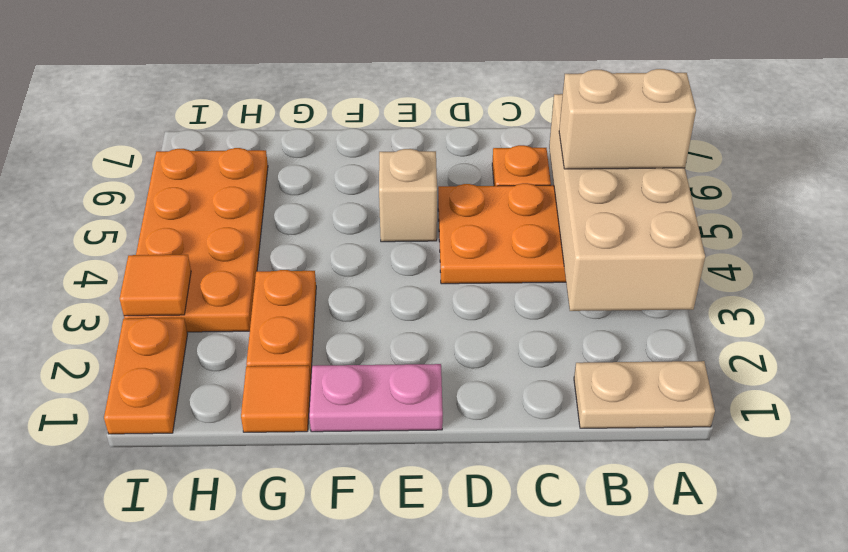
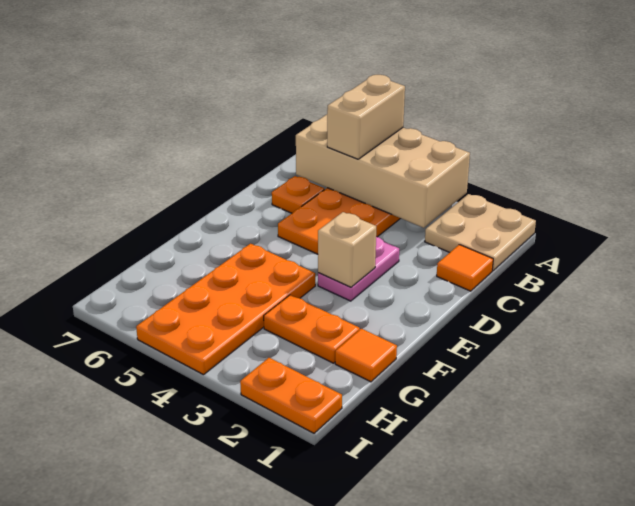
tan plate A1:B1 level 1 -> tan plate A1:B2 level 1
pink plate E1:F1 level 1 -> pink plate D3:E3 level 1
tan brick E5 level 1 -> tan brick E3 level 2
orange plate H3:I6 level 1 -> orange plate F4:I5 level 1
orange tile I3 level 2 -> orange tile C1 level 1

